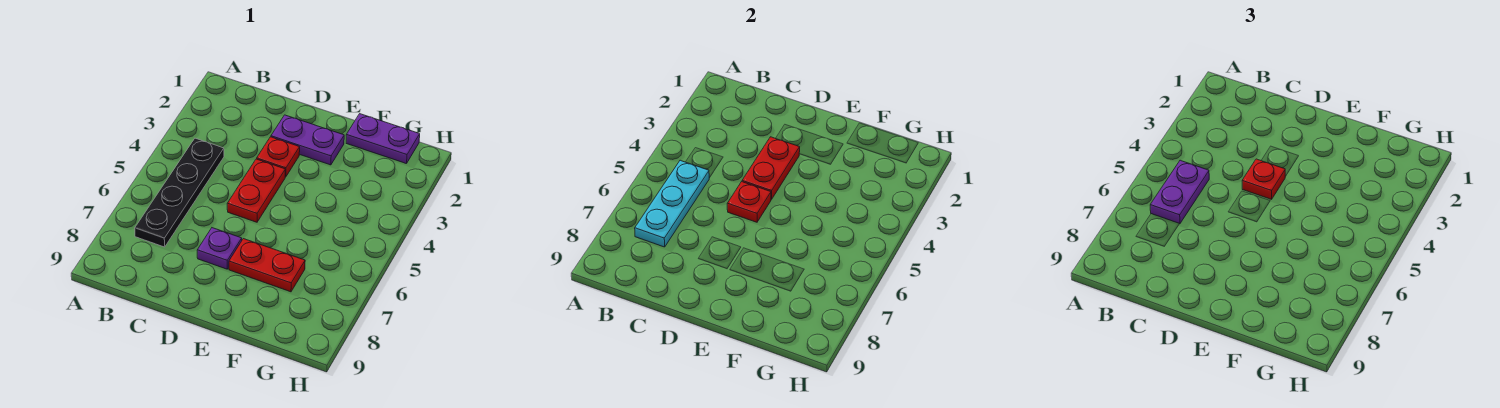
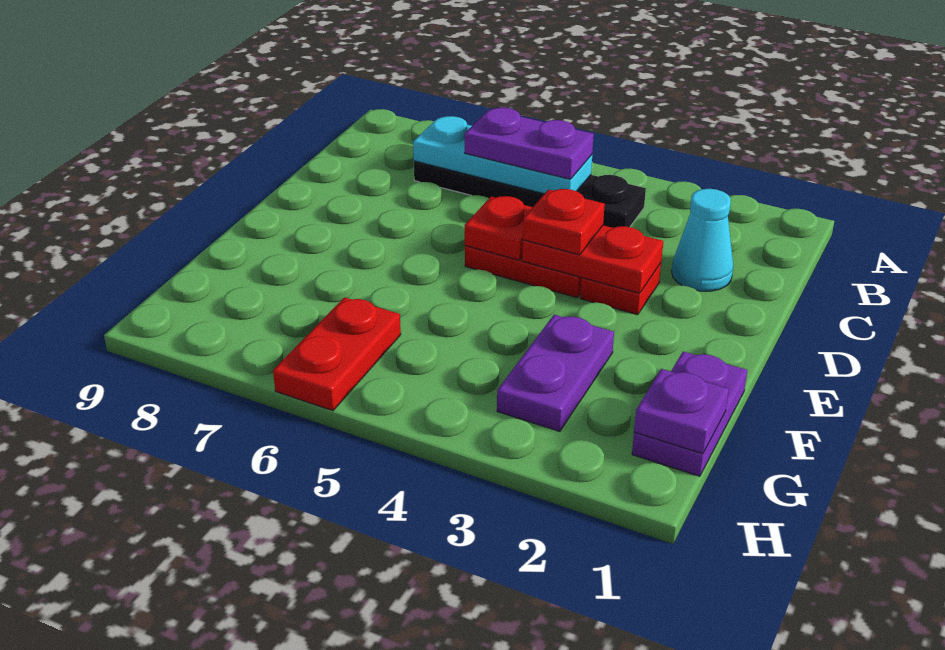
none -> cyan cone C2 level 1
purple plate D2:E2 level 1 -> purple plate F3:G3 level 1
purple plate D7 level 1 -> purple plate G1 level 2
red plate E7:F7 level 1 -> red plate G6:H6 level 1

